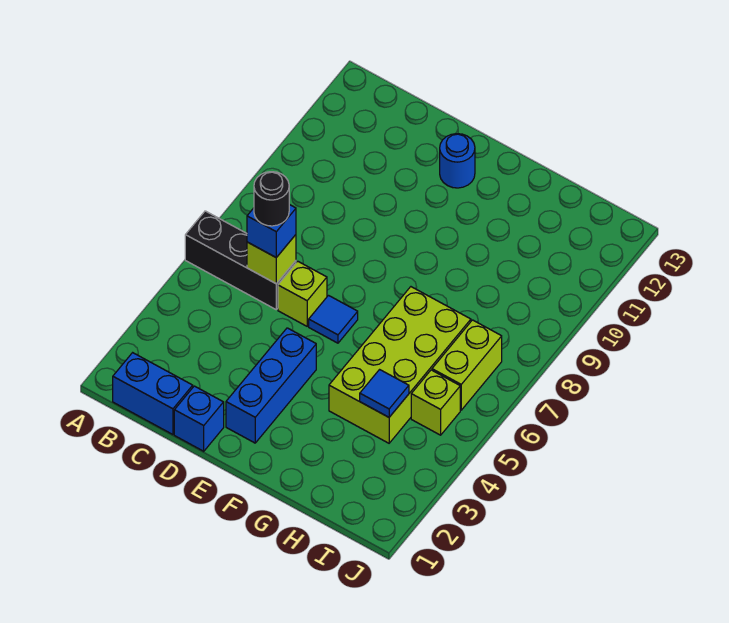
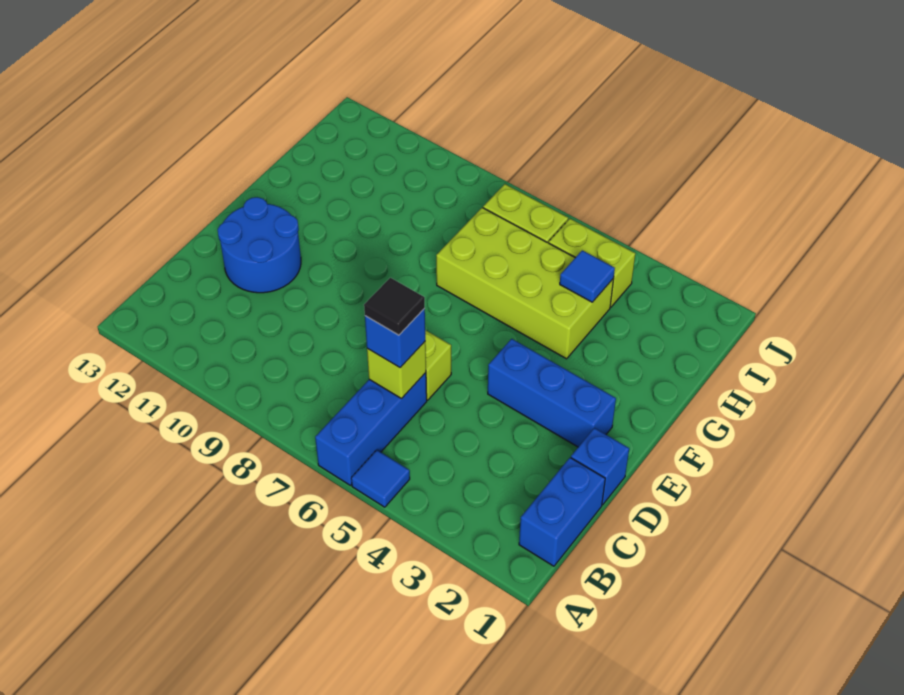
black brick A6:C6 level 1 -> blue brick A6:C6 level 1
black round brick C6 level 4 -> black tile C6 level 4
blue tile E6 level 1 -> blue tile A5 level 1
blue round brick E12 level 1 -> blue round brick D11:E12 level 1
lime brick I5 level 1 -> lime brick I4:I5 level 1

